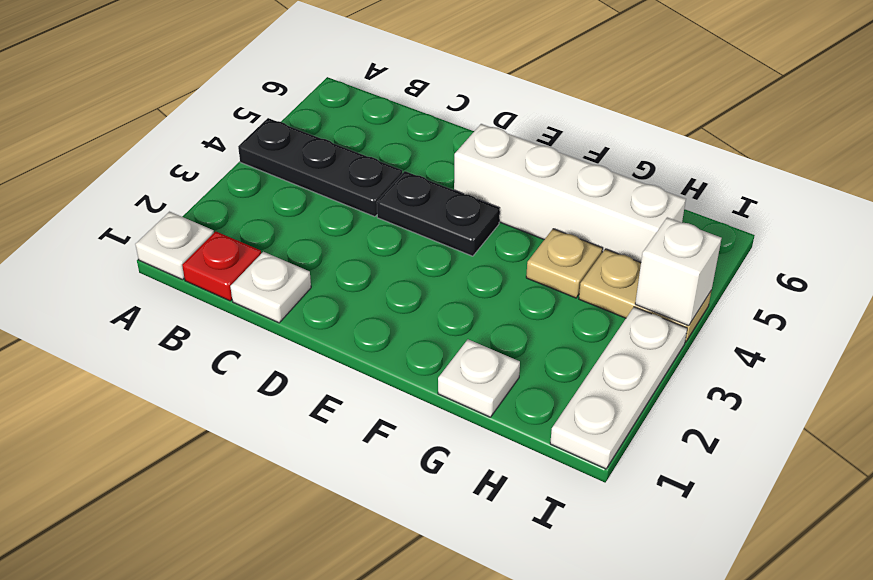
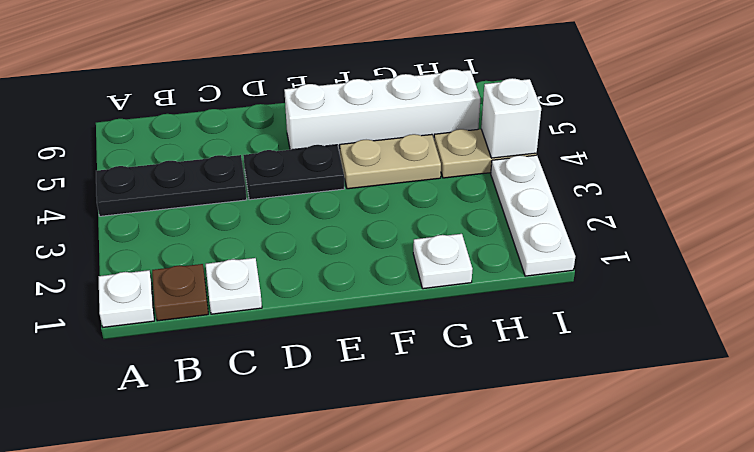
red plate B1 level 1 -> brown plate B1 level 1
tan plate G4 level 1 -> tan plate F4:G4 level 1

